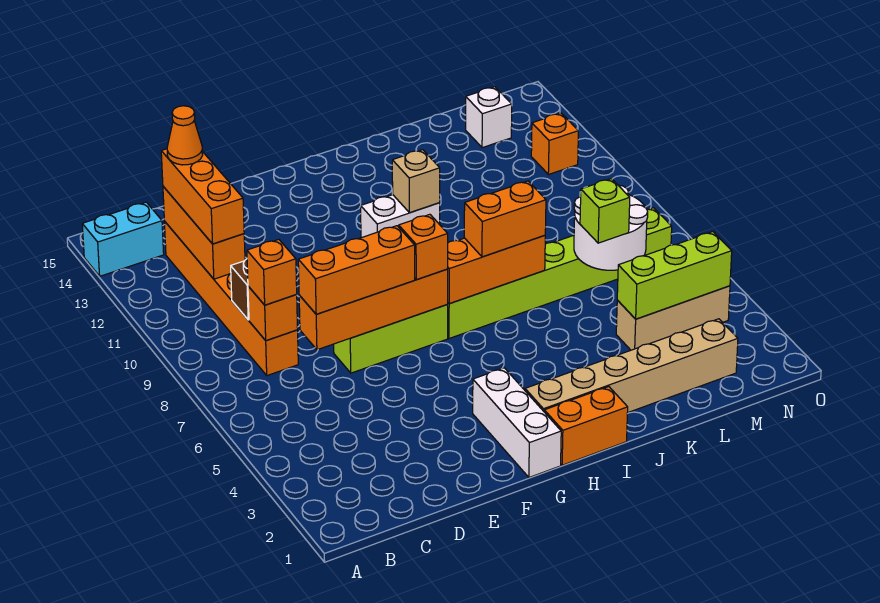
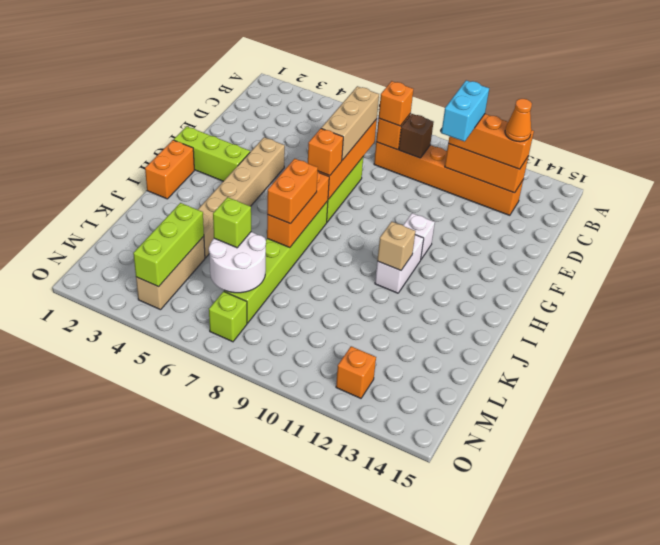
cyan brick A14:B14 level 1 -> cyan brick C11:D11 level 4
orange brick D7:F7 level 3 -> tan brick D7:F7 level 3
white brick G1:G3 level 1 -> lime brick G1:G3 level 1
tan brick H2:M2 level 1 -> tan brick F4:K4 level 1
white brick M14 level 1 -> white brick G11 level 1

